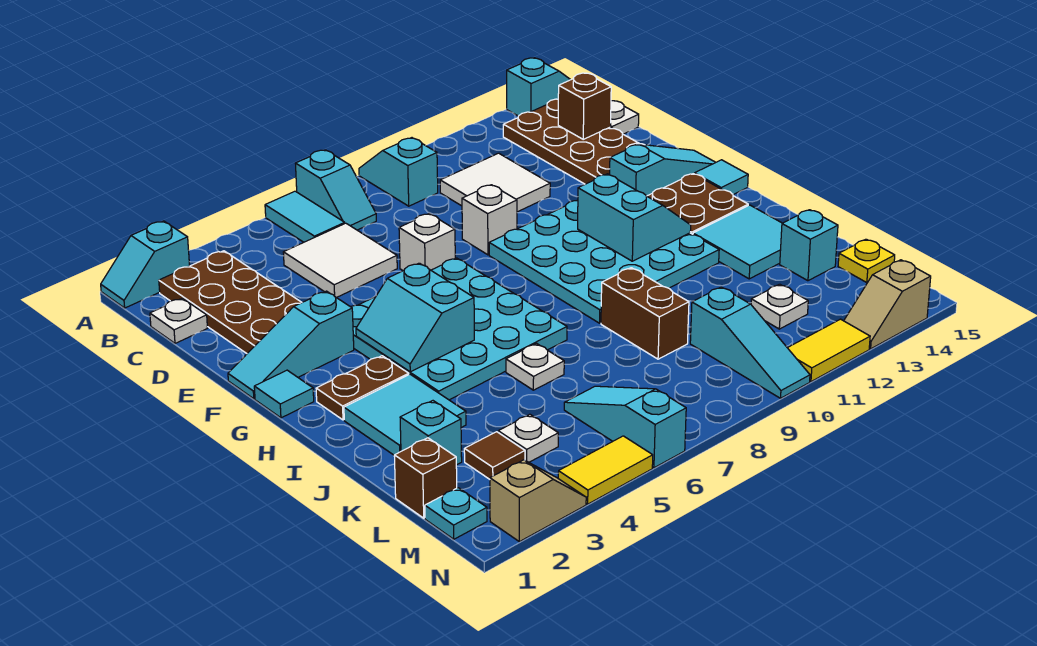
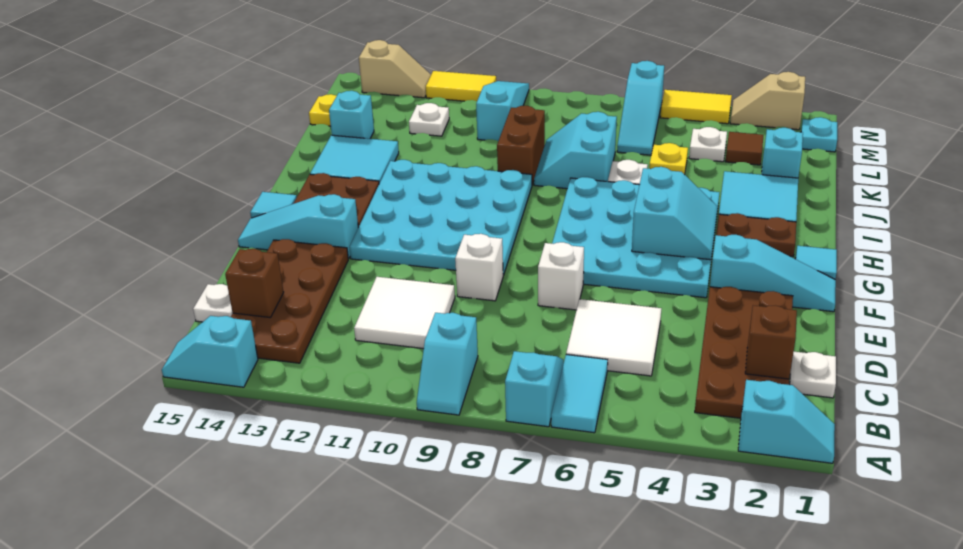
cyan slope G11:H12 level 2 top 11 -> cyan slope J7:K8 level 1 top 7
none -> yellow plate K5 level 1
brown brick L1 level 1 -> brown brick C2 level 2

